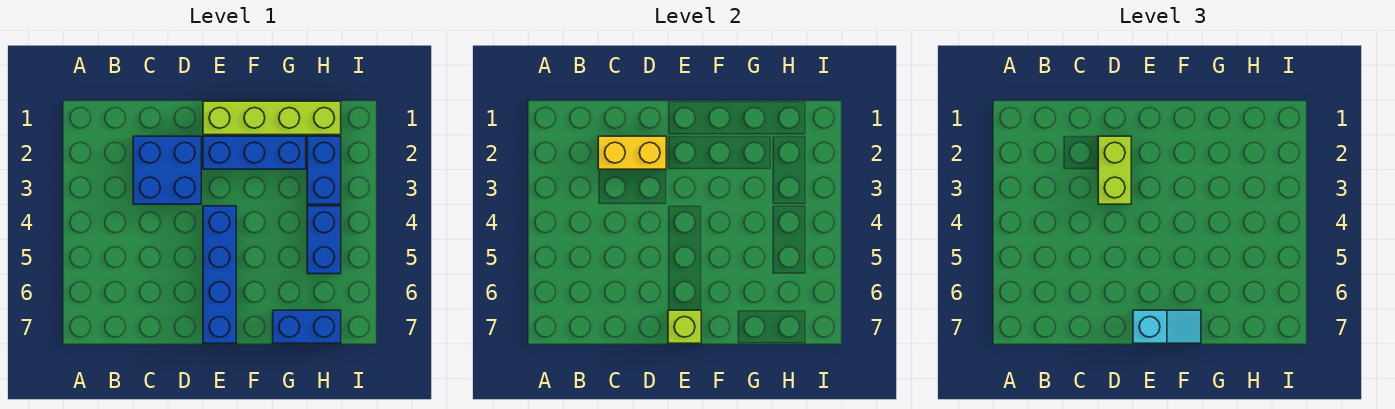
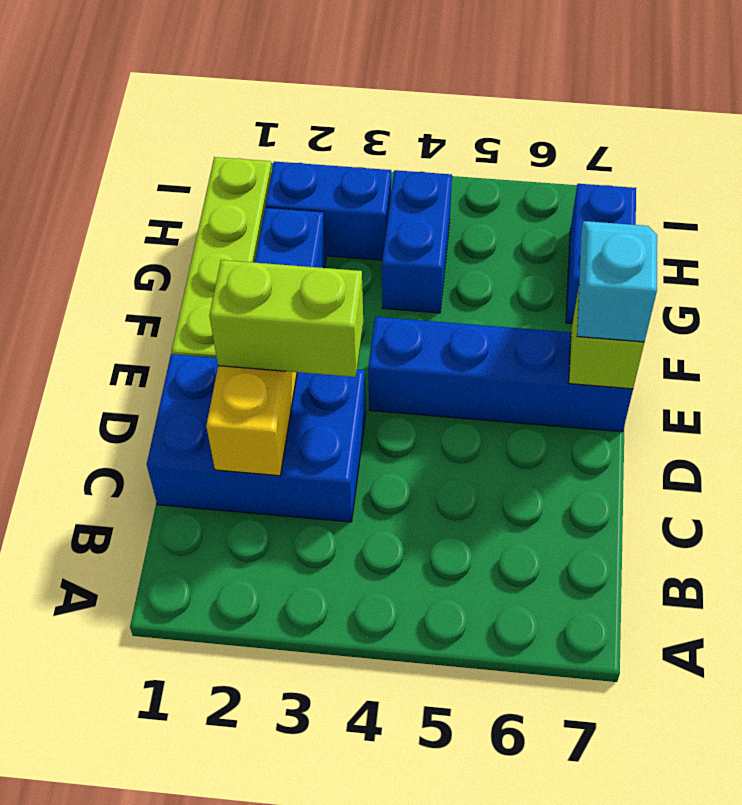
blue brick C2:D3 level 1 -> blue brick C1:D3 level 1
blue brick H4:H5 level 1 -> blue brick G4:H4 level 1

